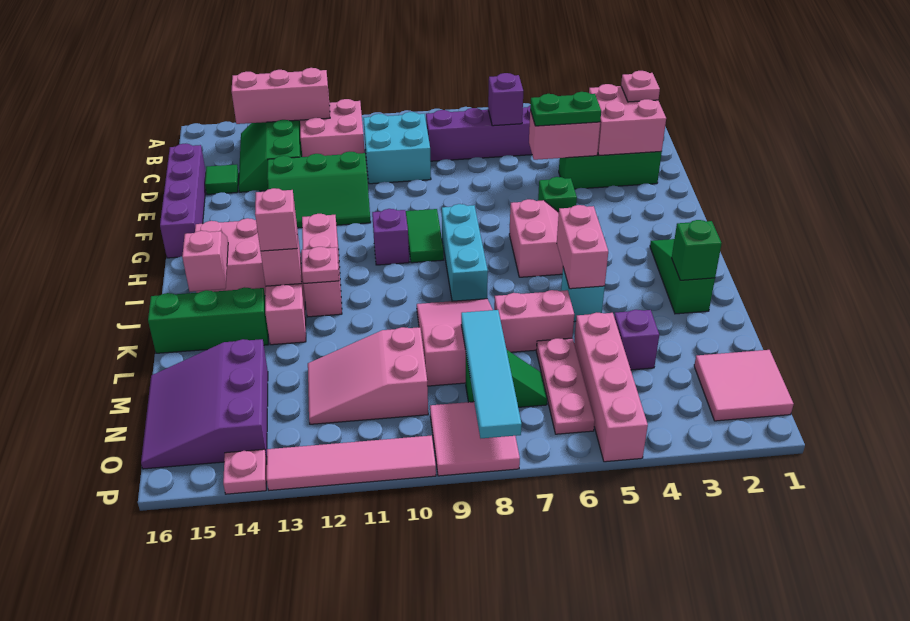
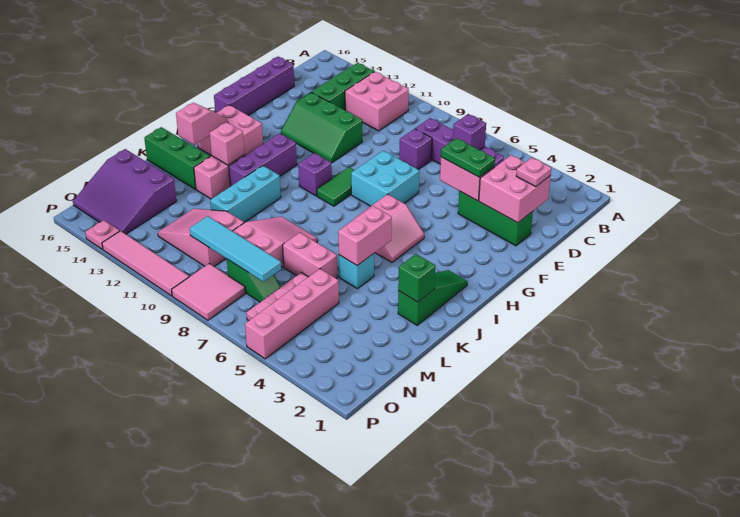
pink brick B12:B14 level 2 -> none
cyan brick C9:D10 level 1 -> cyan brick F7:G8 level 1
green tile D15 level 1 -> none
green brick G5 level 1 -> none
cyan brick H8:J8 level 1 -> cyan brick J11:L11 level 1
pink brick H12:J12 level 1 -> purple brick H12:J12 level 1
pink plate J12 level 2 -> none
pink brick J13 level 3 -> none
purple brick M4 level 1 -> purple brick D8 level 1
cyan tile M8:P8 level 2 -> cyan tile N7:N10 level 2
purple slope M14:O16 level 1 top 14 -> purple slope M14:O16 level 1 top M
pink tile N1:O2 level 1 -> none

